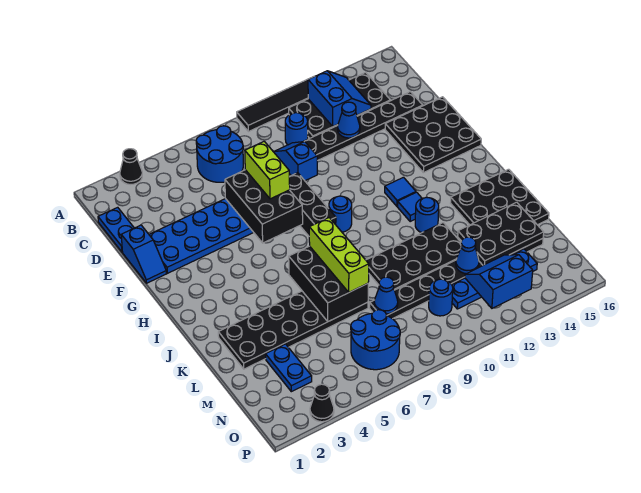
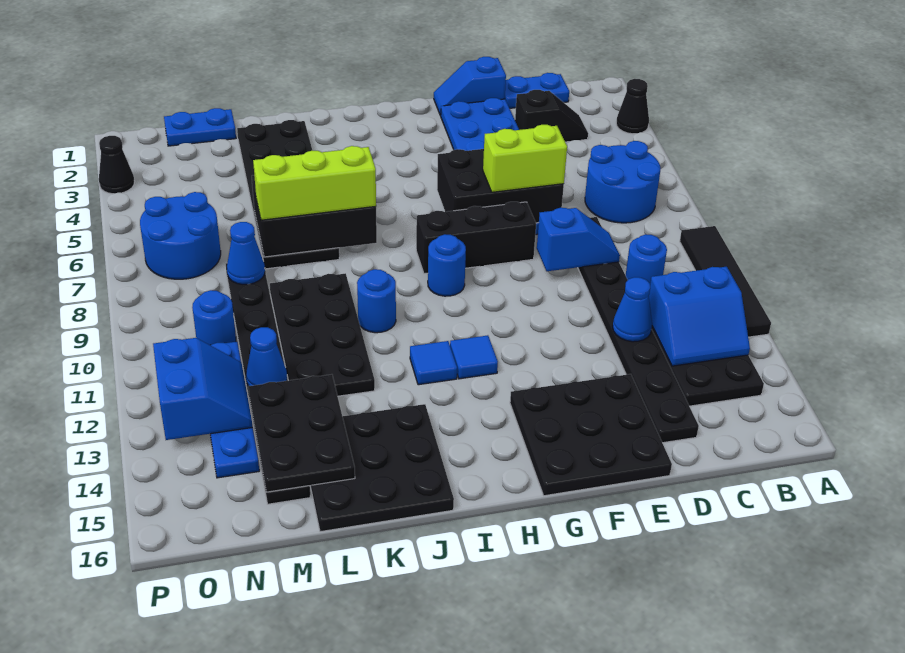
none -> black slope C3:D3 level 1 top D
blue round brick J12 level 1 -> blue round brick J10 level 1
blue plate M3:N3 level 1 -> blue plate M1:N1 level 1

